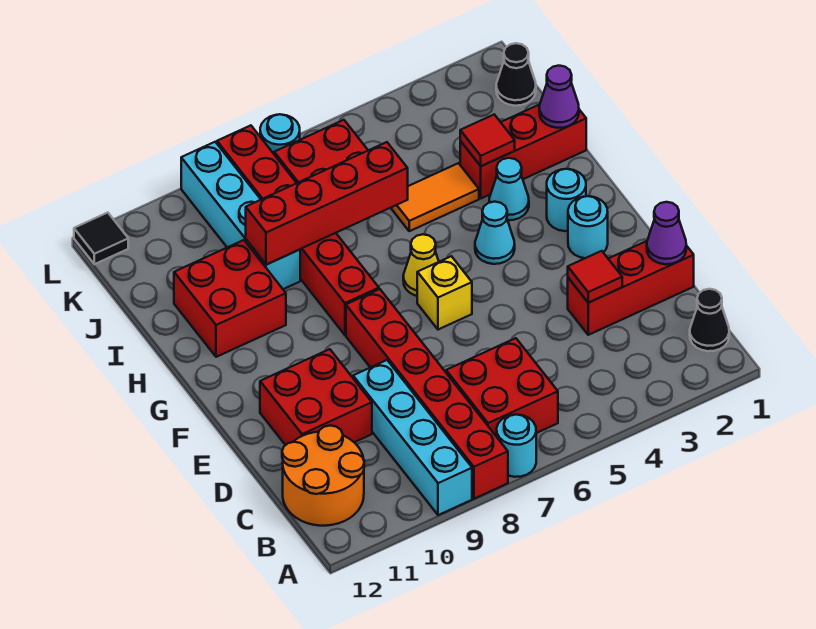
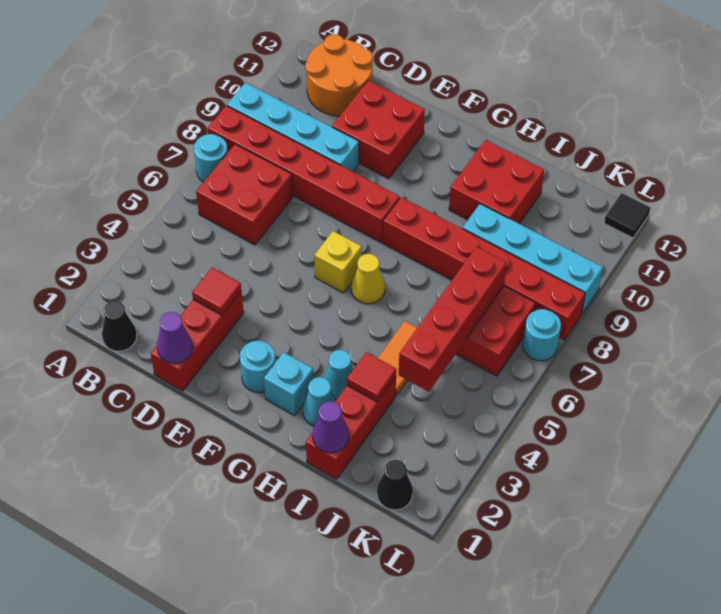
cyan round brick G2 level 1 -> cyan brick G2 level 1
cyan cone G4 level 1 -> cyan cone H2 level 1
red brick I6:I9 level 2 -> red brick J4:J7 level 2

